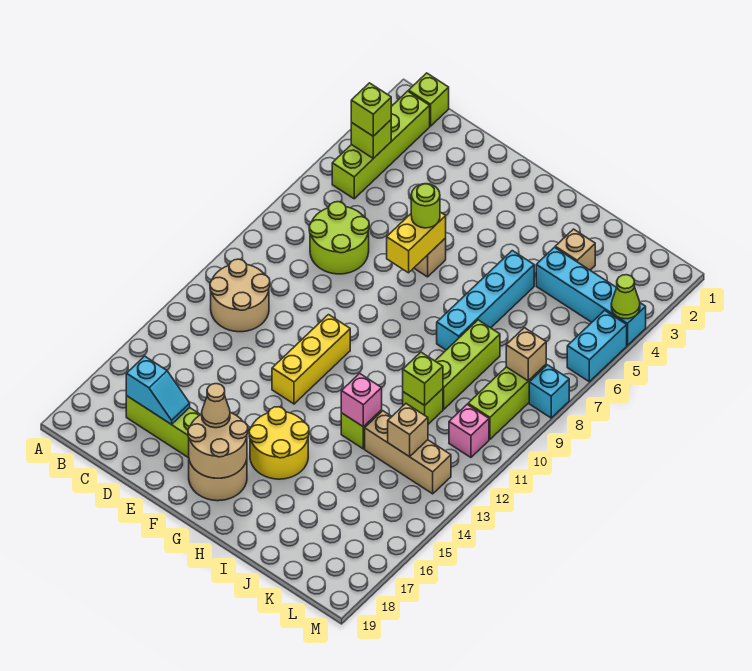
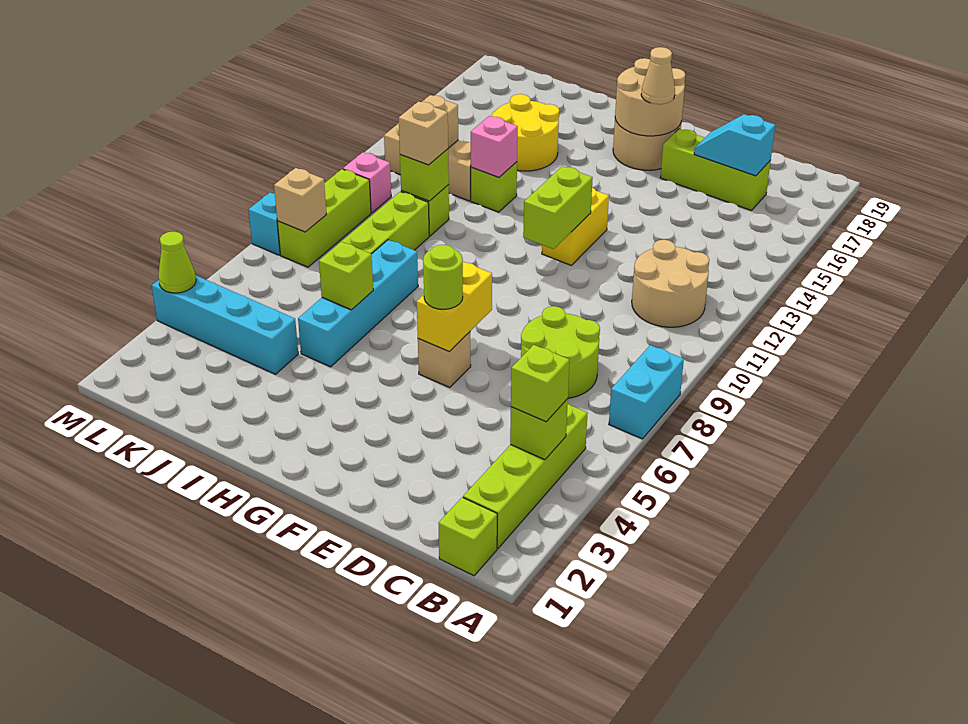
yellow brick F11:F13 level 1 -> yellow brick F12:F13 level 1
none -> lime brick F11:F12 level 2
yellow round brick G15:H16 level 1 -> yellow round brick I15:J16 level 1
none -> lime brick I6 level 2
tan brick J3 level 1 -> tan brick J11 level 3
cyan brick M5:M6 level 1 -> cyan brick A7:A8 level 1

